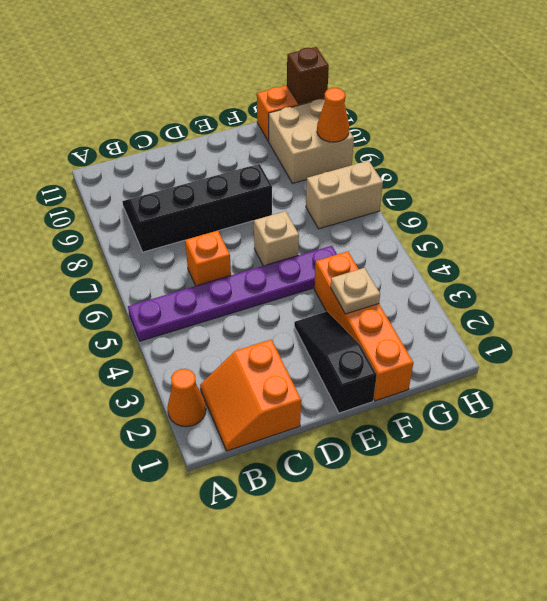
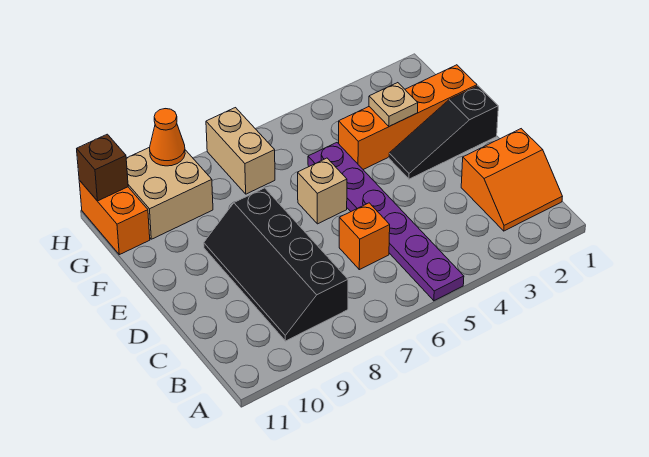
orange cone A2 level 1 -> none

